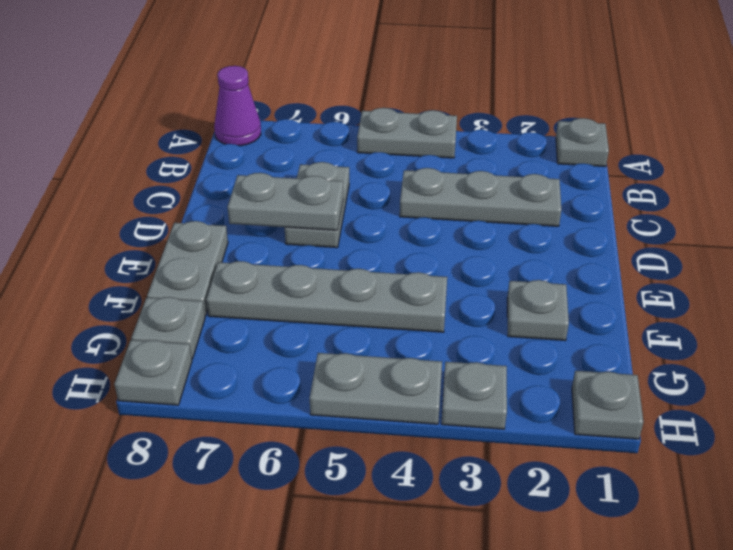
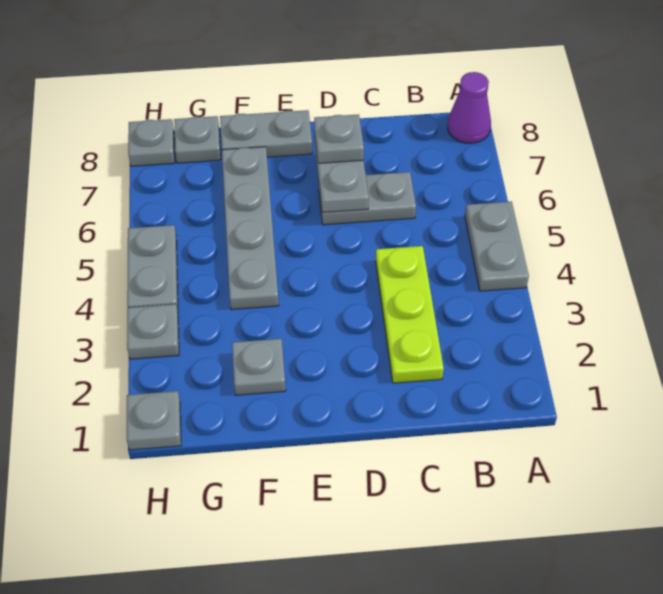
grey plate A1 level 1 -> grey plate D7 level 3
grey plate C2:C4 level 1 -> lime plate C2:C4 level 1

